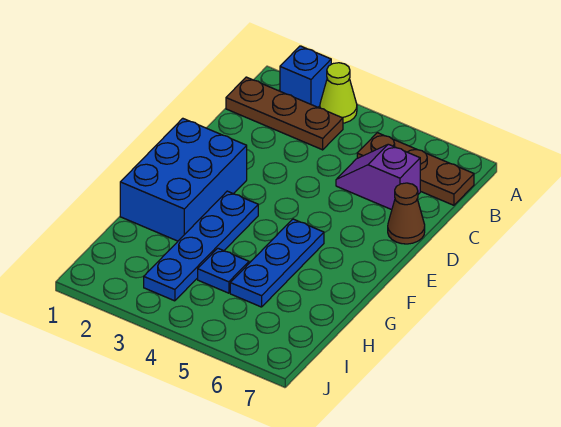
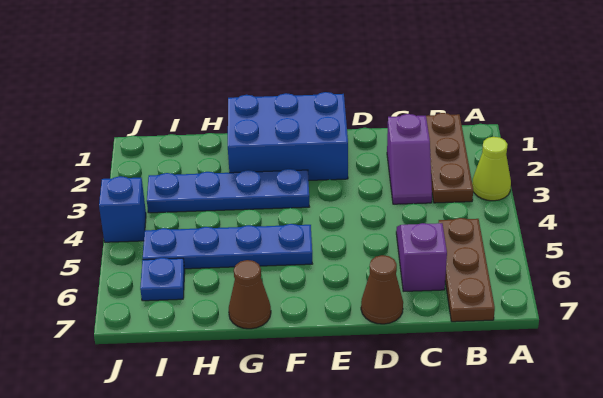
blue brick A2 level 1 -> blue brick J4 level 1
none -> purple slope C2:C3 level 1 top 2
blue plate F5:H5 level 1 -> blue plate F5:I5 level 1
none -> brown cone G7 level 1
blue plate H4 level 1 -> blue plate I6 level 1

